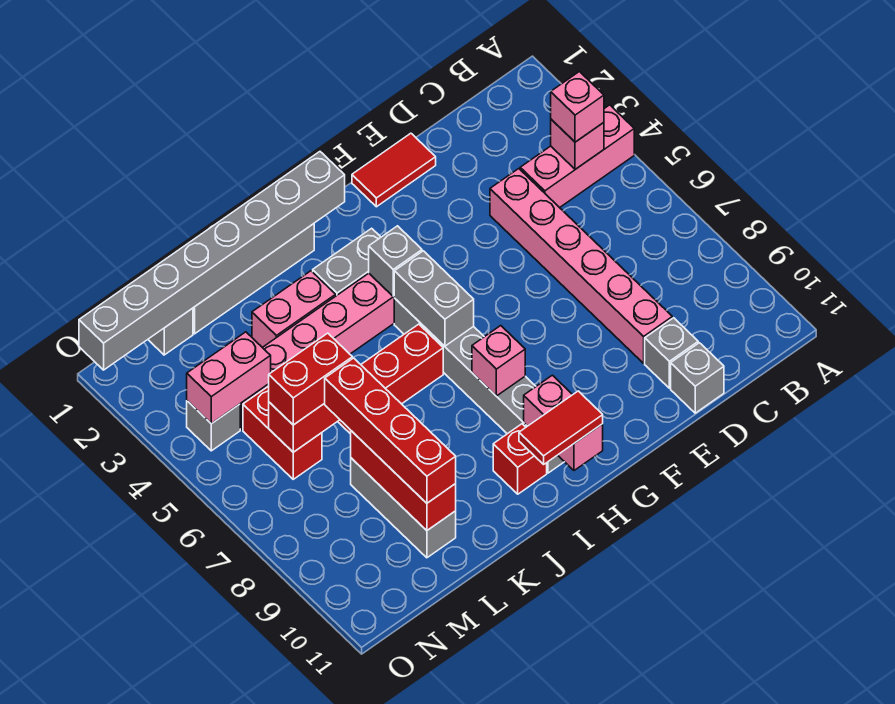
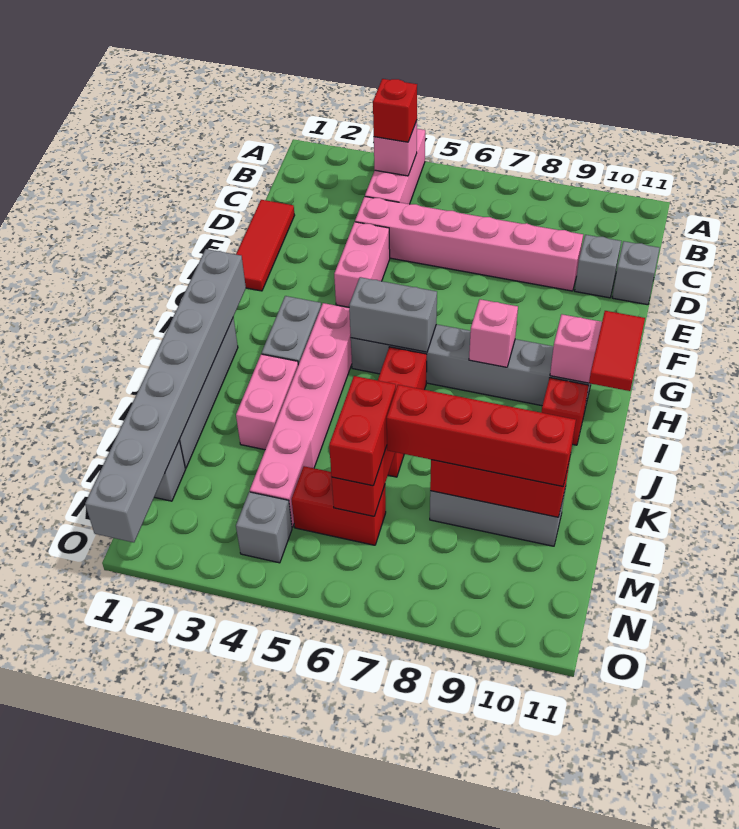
pink brick B4 level 3 -> red brick B4 level 3
red tile E1:F1 level 1 -> red tile D1:F1 level 1
grey brick H4 level 2 -> none
pink brick M4:N4 level 2 -> pink brick E4:F4 level 1

